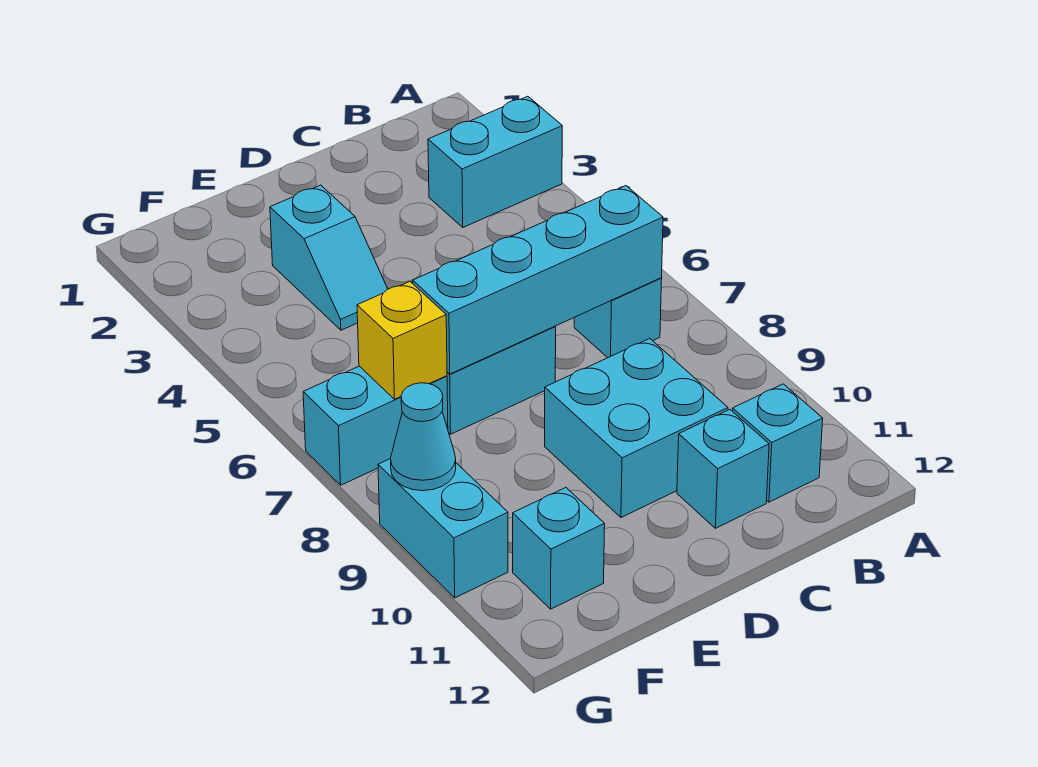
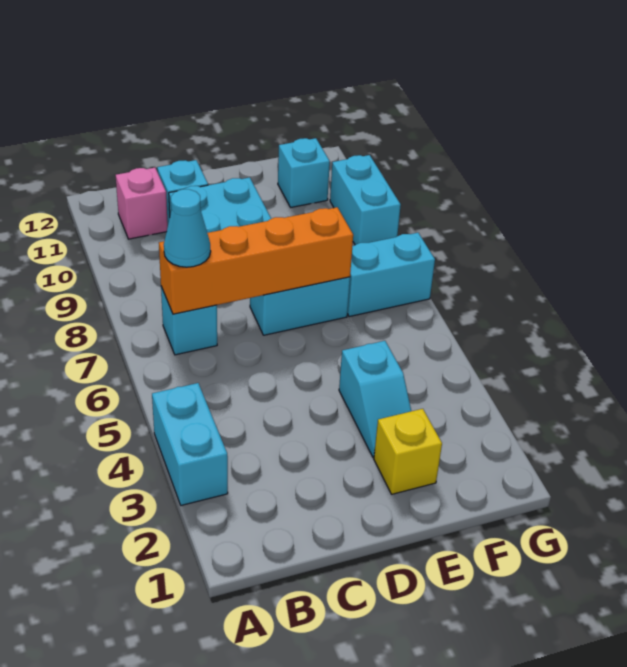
cyan brick A3:B3 level 1 -> cyan brick A3:A4 level 1
cyan brick B7:E7 level 2 -> orange brick B7:E7 level 2
cyan brick B11 level 1 -> pink brick B11 level 1
cyan slope E3:E4 level 1 top 3 -> cyan slope E3:E4 level 1 top 4
yellow brick F7 level 2 -> yellow brick E2 level 1
cyan cone G9 level 2 -> cyan cone B7 level 3

